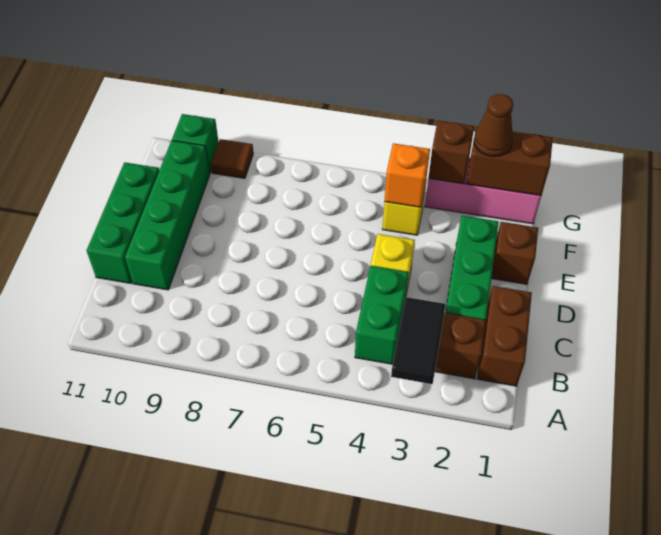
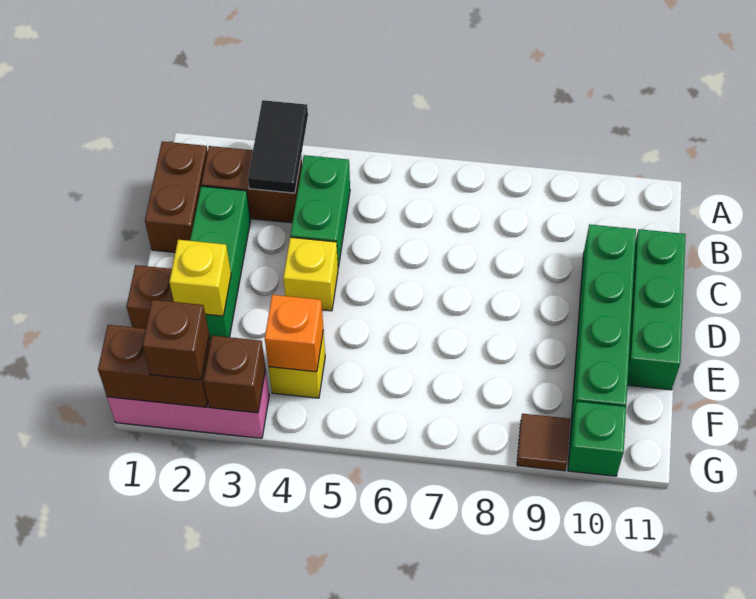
none -> yellow brick E2 level 2
brown cone G2 level 3 -> brown brick G2 level 3

